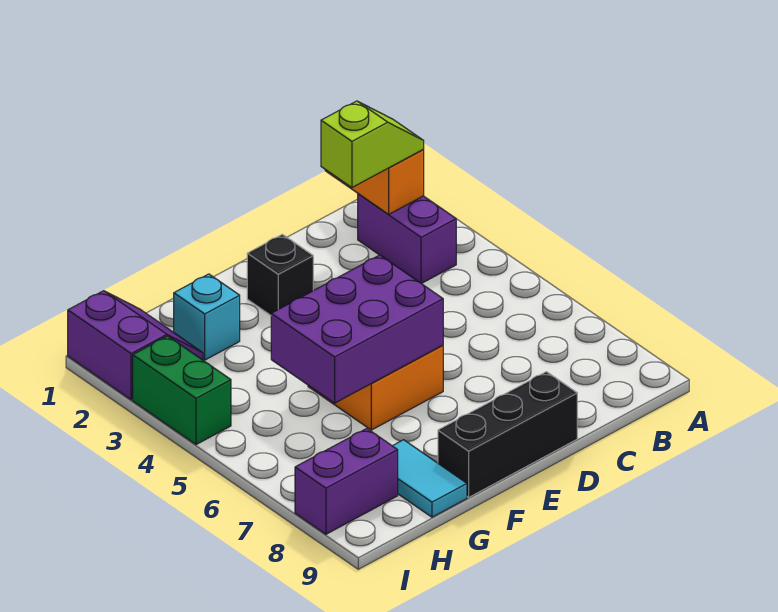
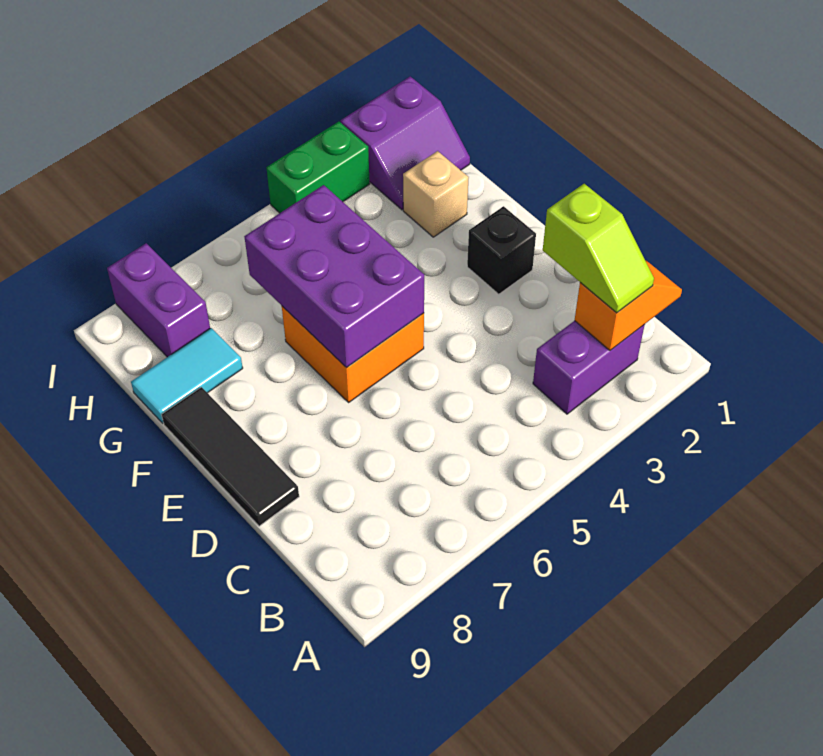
black brick D9:F9 level 1 -> black tile D9:F9 level 1
cyan brick G2 level 1 -> tan brick G2 level 1

